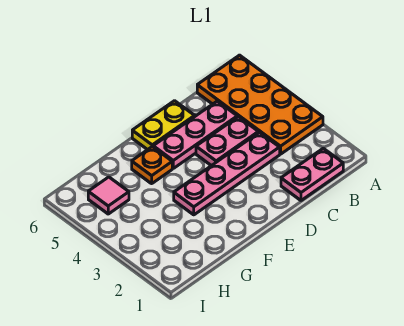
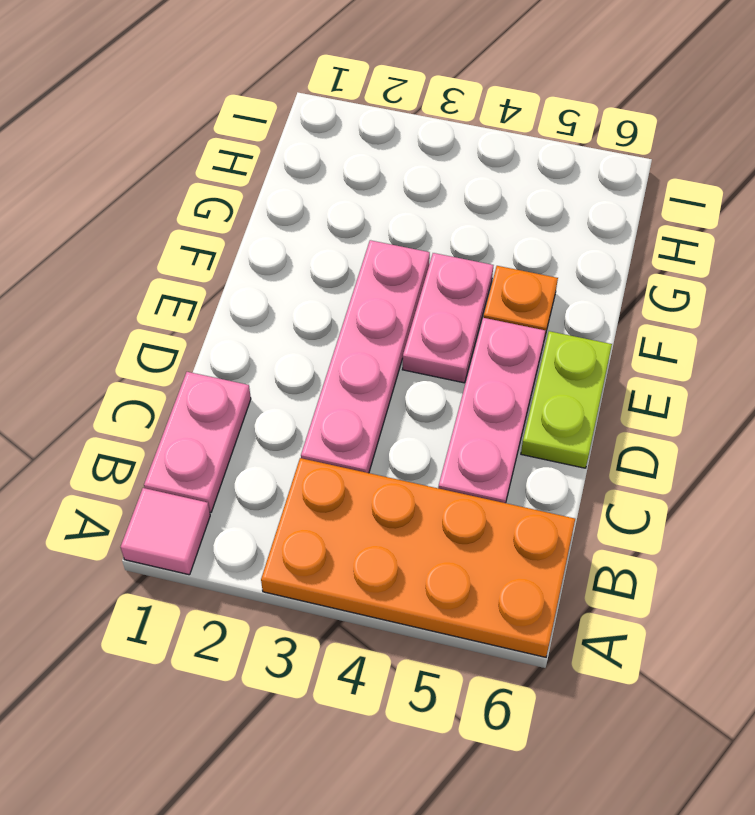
pink plate C4:D4 level 1 -> pink plate E4:F4 level 1
yellow plate D6:E6 level 1 -> lime plate D6:E6 level 1
pink tile H5 level 1 -> pink tile A1 level 1

